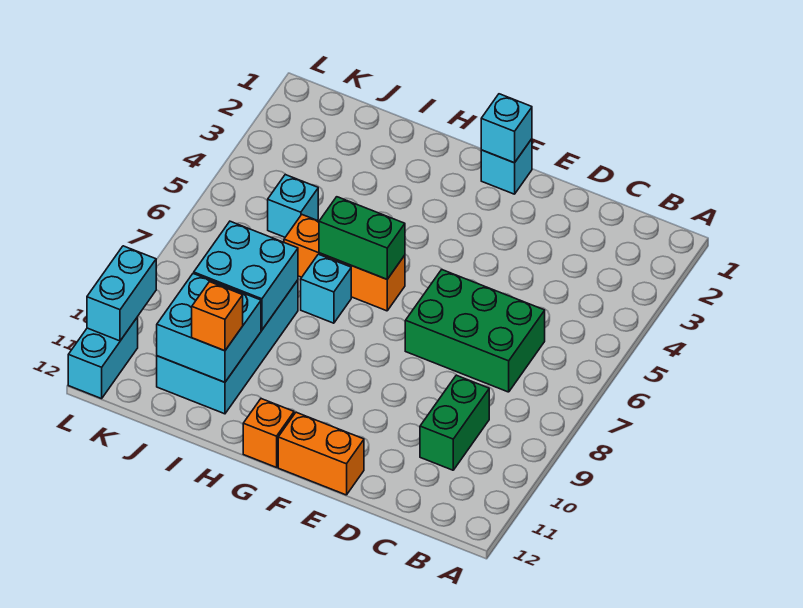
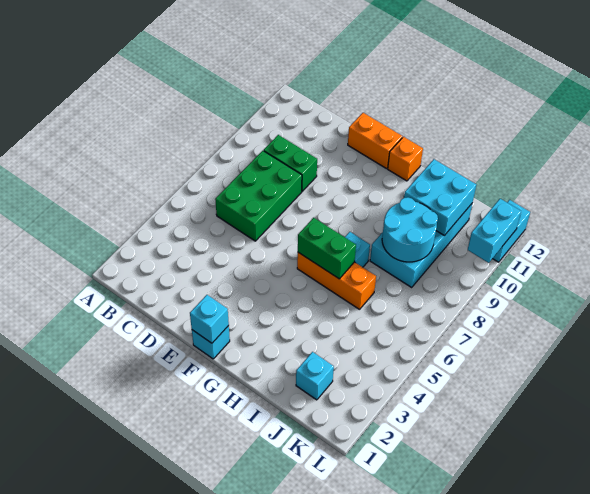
green brick C6:E7 level 1 -> green brick C6:D8 level 1
green brick C9:C10 level 1 -> green brick C9:D9 level 1
cyan brick I8:J9 level 2 -> cyan round brick I8:J9 level 2
orange brick I11 level 3 -> none
cyan brick J5 level 1 -> cyan brick J2 level 1

